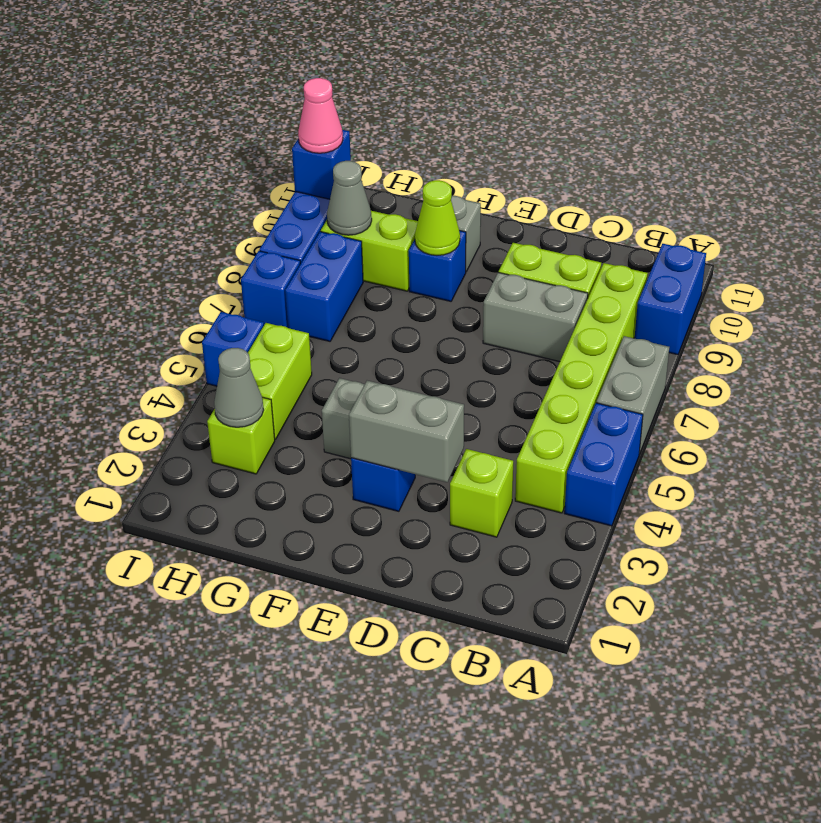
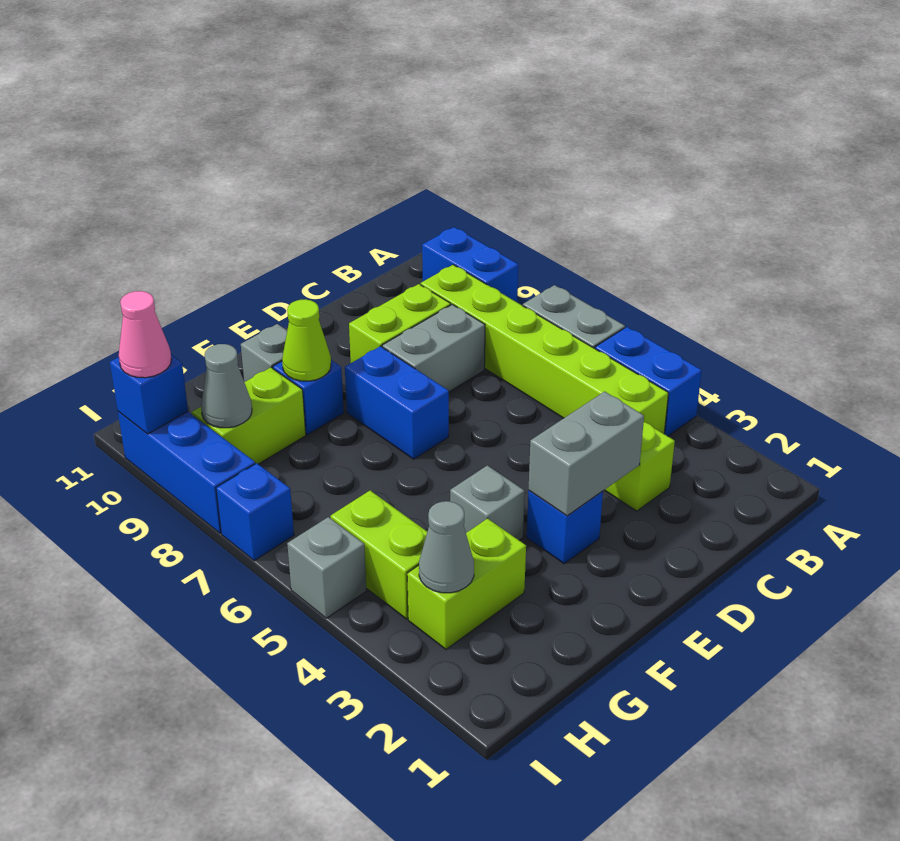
lime brick H3 level 1 -> lime brick G3:H3 level 1
blue brick H7:H8 level 1 -> blue brick E7:E8 level 1
blue brick I5 level 1 -> grey brick I5 level 1

